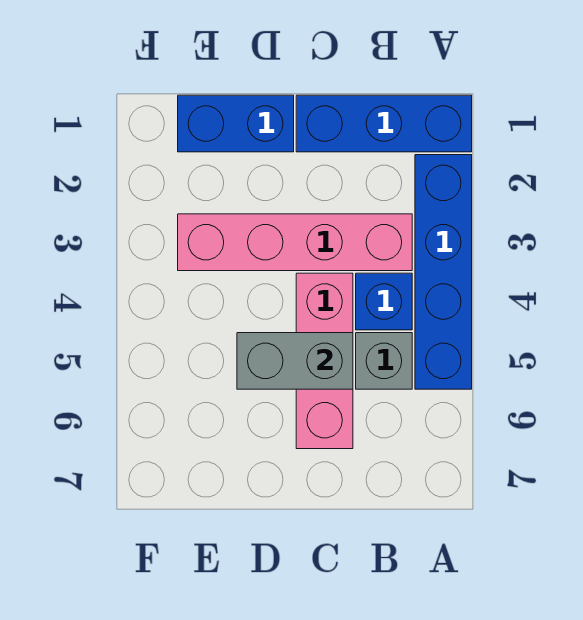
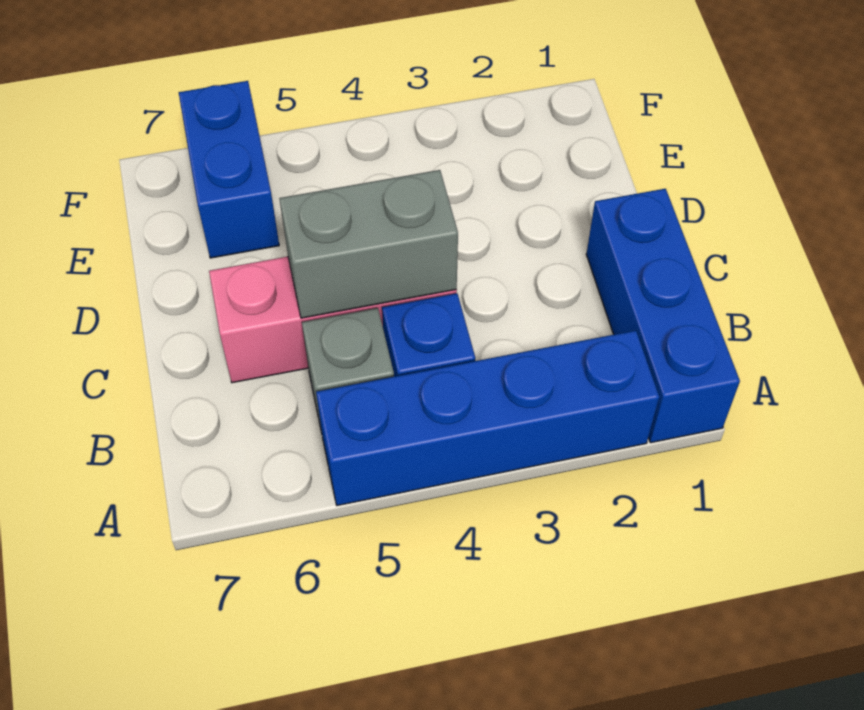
pink brick B3:E3 level 1 -> none
grey brick C5:D5 level 2 -> grey brick C4:C5 level 2
blue brick D1:E1 level 1 -> blue brick E6:F6 level 1

